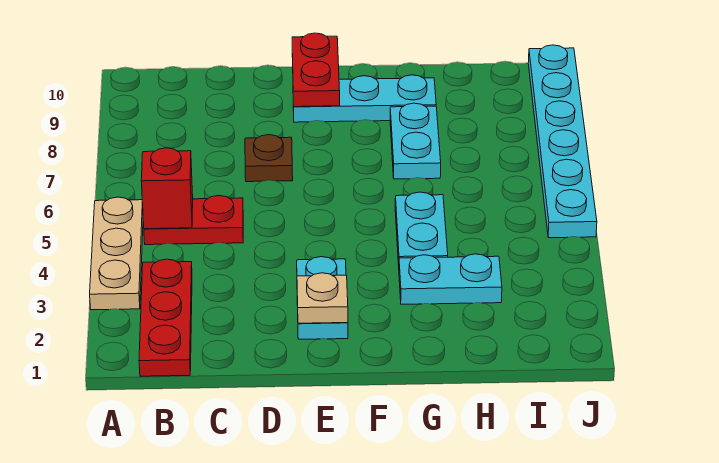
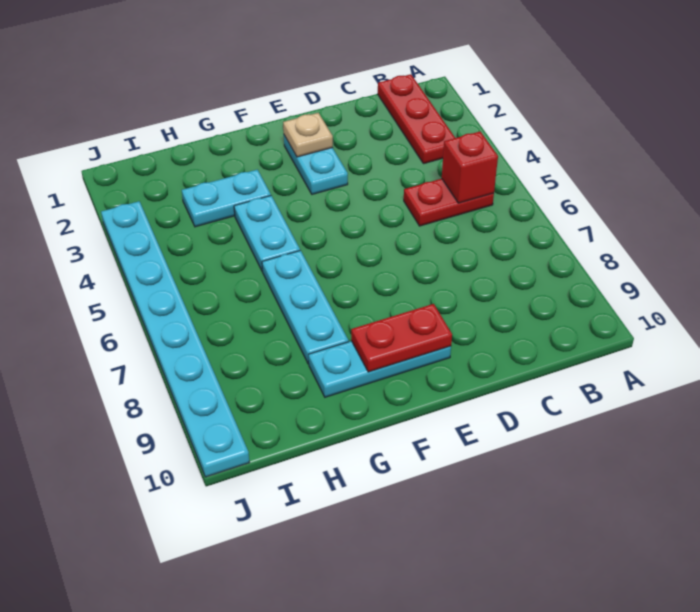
tan plate A3:A5 level 1 -> none
brown plate D7 level 1 -> none
red plate E9:E10 level 2 -> red plate E9:F9 level 2
cyan plate G7:G8 level 1 -> cyan plate G6:G8 level 1
cyan plate J5:J10 level 1 -> cyan plate J3:J10 level 1

